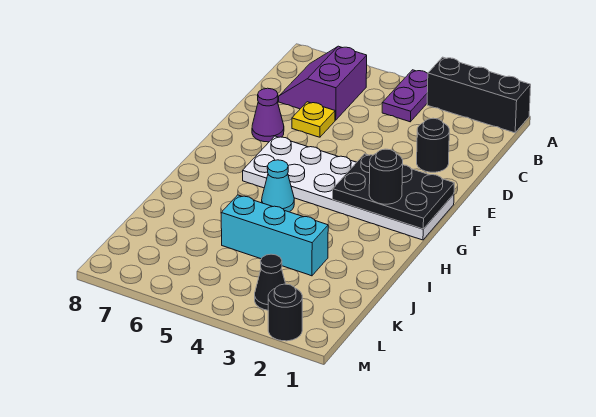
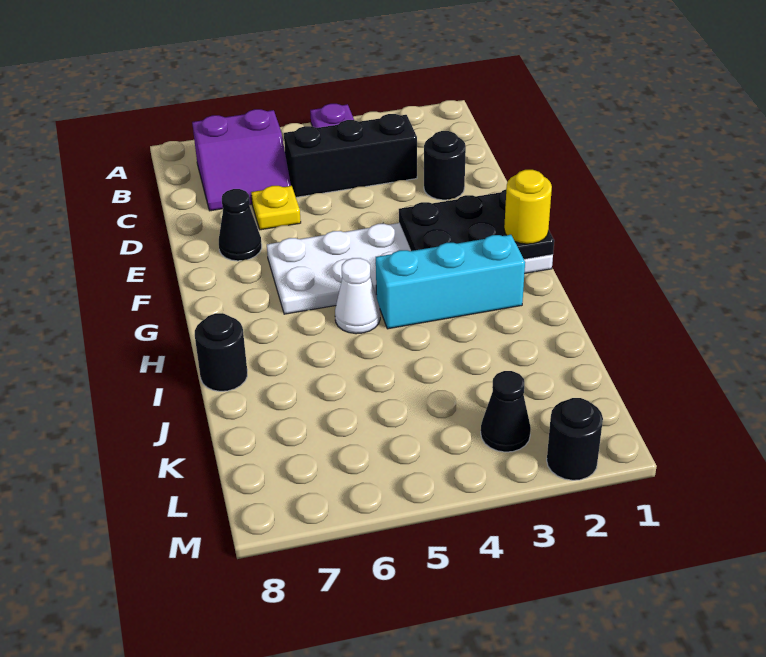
black brick A1:A3 level 1 -> black brick C3:C5 level 1
purple slope B6:C7 level 1 top 6 -> purple slope B6:C7 level 1 top B
purple cone E7 level 1 -> black cone E7 level 1
none -> yellow round brick G1 level 3
black round brick G2 level 3 -> black round brick I8 level 1
cyan cone H5 level 1 -> white cone H5 level 1
cyan brick J3:J5 level 1 -> cyan brick H2:H4 level 1

